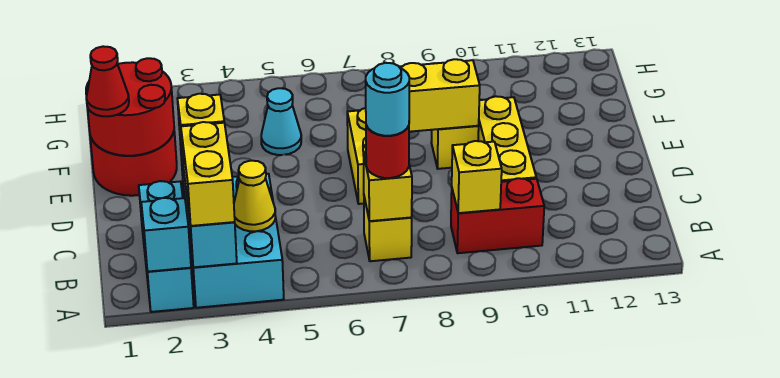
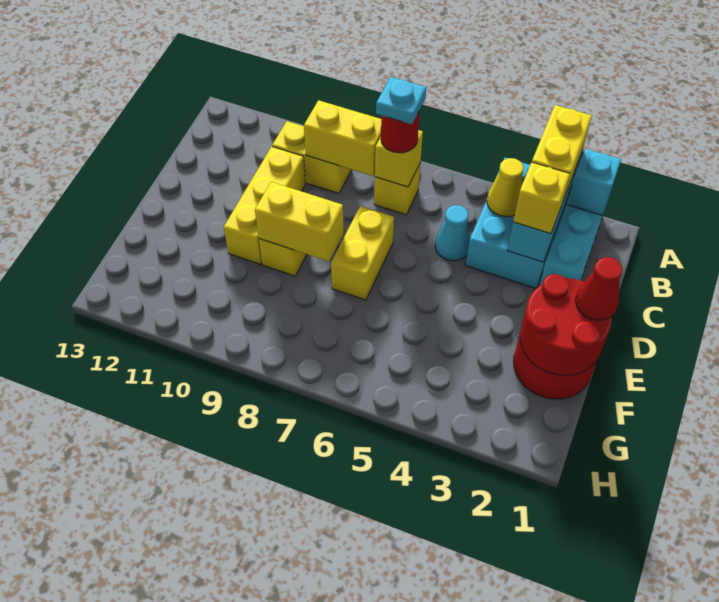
cyan round brick B7 level 4 -> cyan plate B7 level 4
red brick B9:B10 level 1 -> yellow brick B9:B10 level 1
yellow brick B9 level 2 -> yellow brick B8:B9 level 2
cyan cone F5 level 1 -> cyan cone C5 level 1

